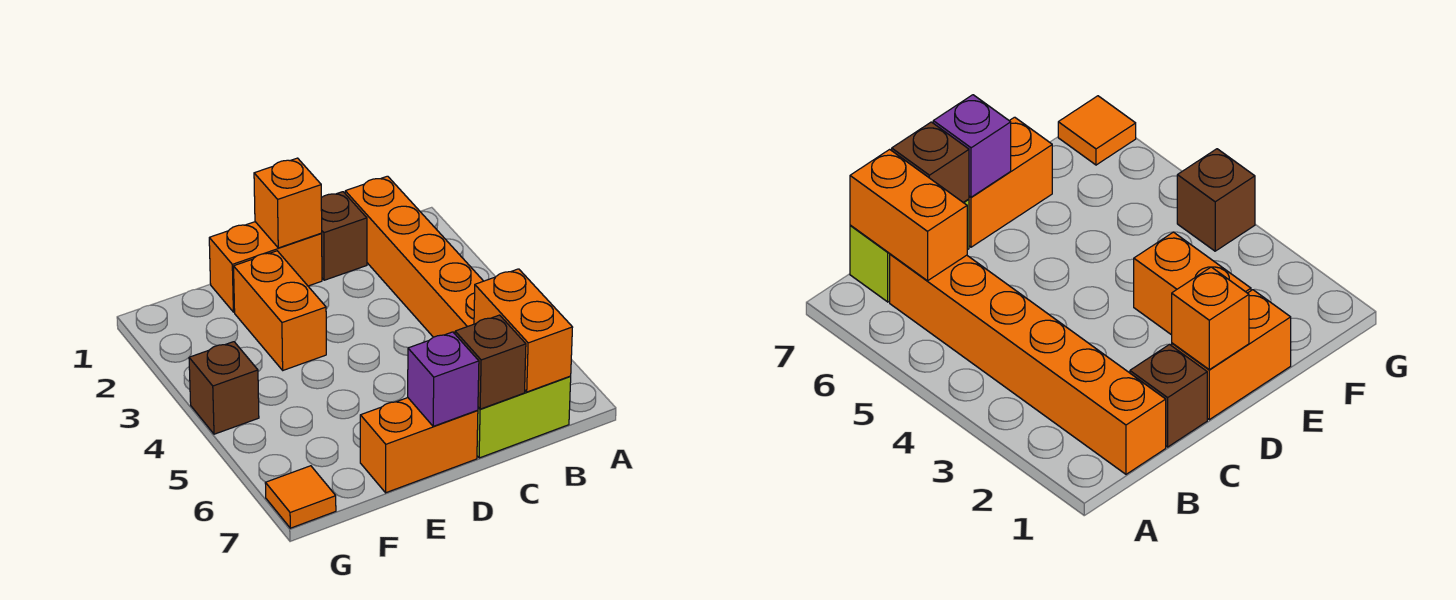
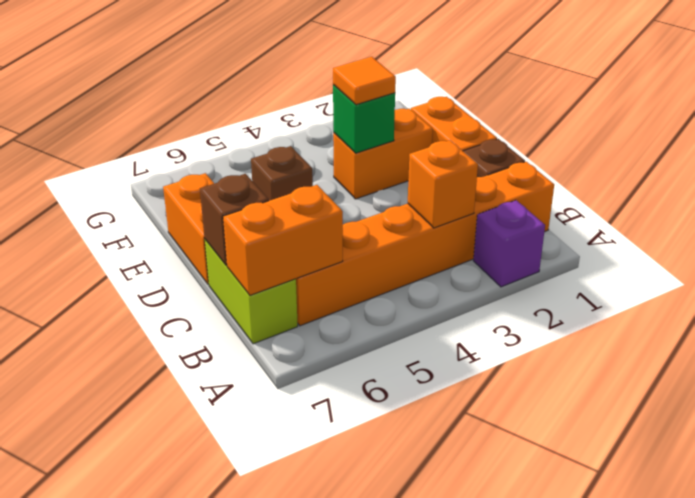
orange brick D1 level 2 -> orange brick B3 level 2
purple brick D7 level 2 -> purple brick A2 level 1
none -> green brick E3 level 2
brown brick G4 level 1 -> brown brick E5 level 1
orange tile G7 level 1 -> orange tile E3 level 3

